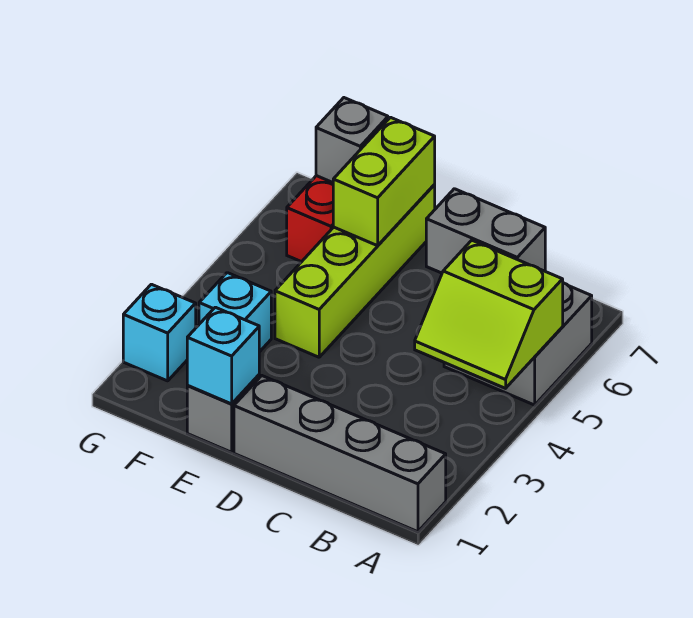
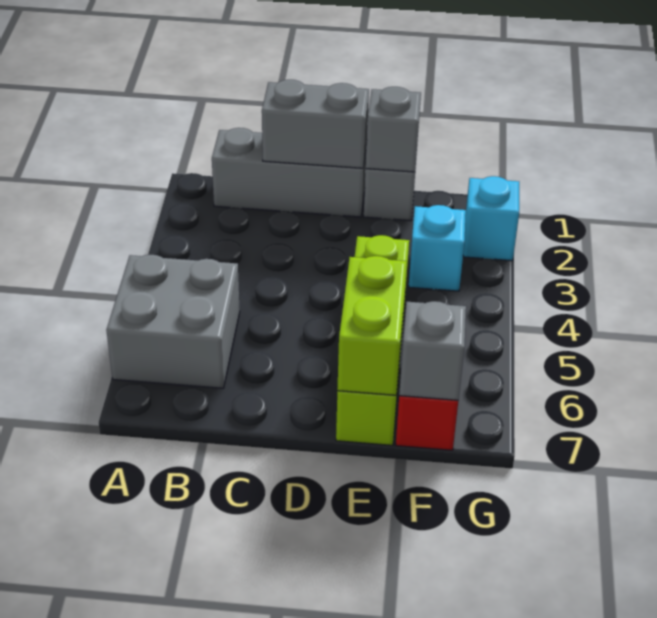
grey brick A1:D1 level 1 -> grey brick B1:D1 level 1
lime slope A4:B5 level 2 top 5 -> none
grey brick B6:C6 level 2 -> grey brick C1:D1 level 2
cyan brick E1 level 2 -> grey brick E1 level 2

